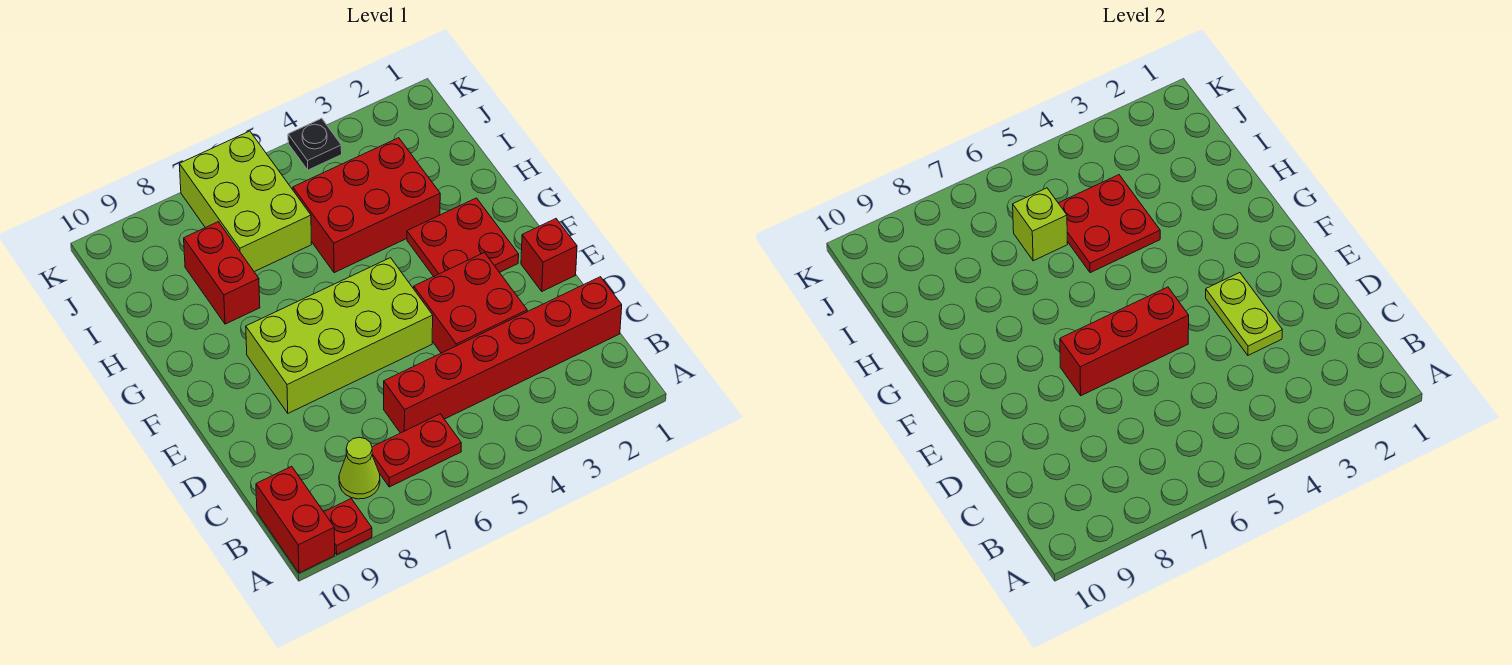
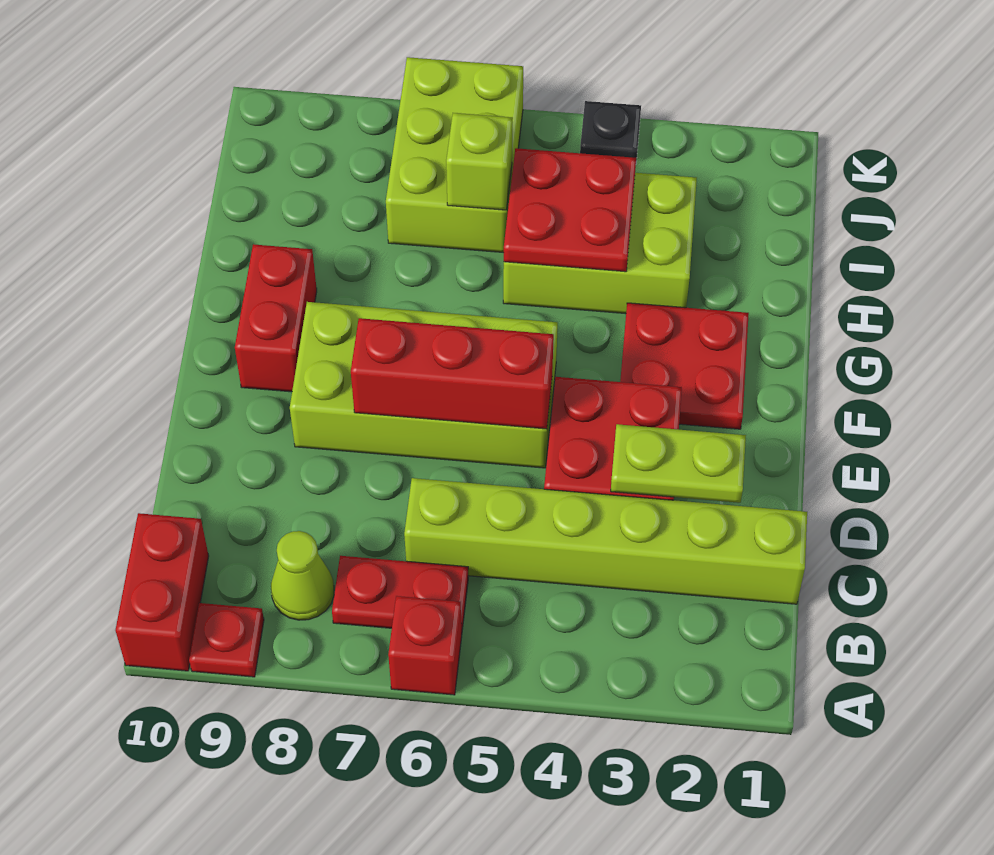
red brick C1:C6 level 1 -> lime brick C1:C6 level 1
lime plate D3:E3 level 2 -> lime plate D2:D3 level 2
red brick E1 level 1 -> red brick A6 level 1
red brick H3:I5 level 1 -> lime brick H3:I5 level 1
red brick H8:I8 level 1 -> red brick F9:G9 level 1

